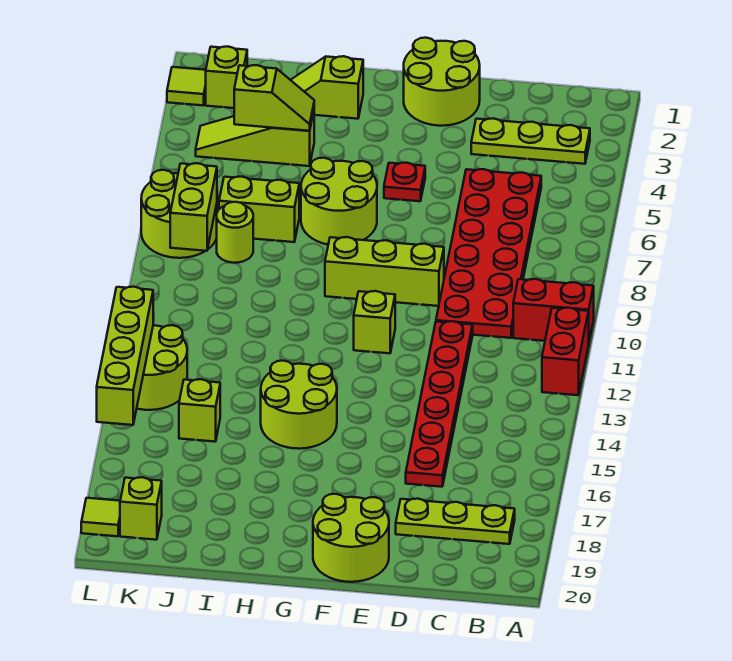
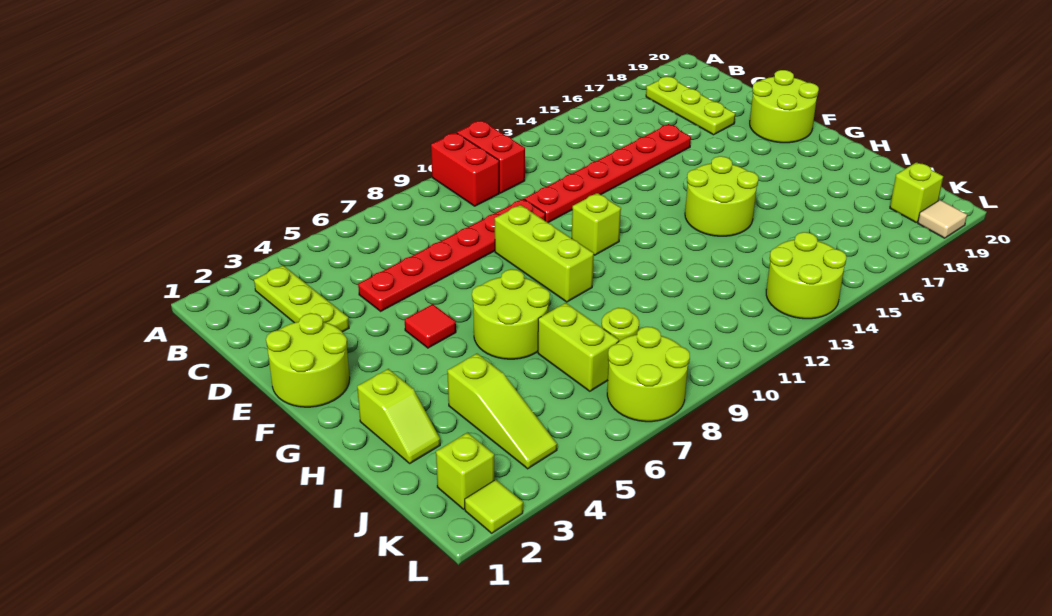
red brick A11:A12 level 1 -> red brick A11:B11 level 1
red plate C5:D10 level 1 -> red plate D5:D10 level 1
red plate F5 level 1 -> red tile F5 level 1
lime slope I4:J4 level 2 top J -> none
lime brick J15 level 1 -> none
lime brick K8:K9 level 2 -> none
lime brick L13:L16 level 2 -> none
lime tile L19 level 1 -> tan tile L19 level 1

